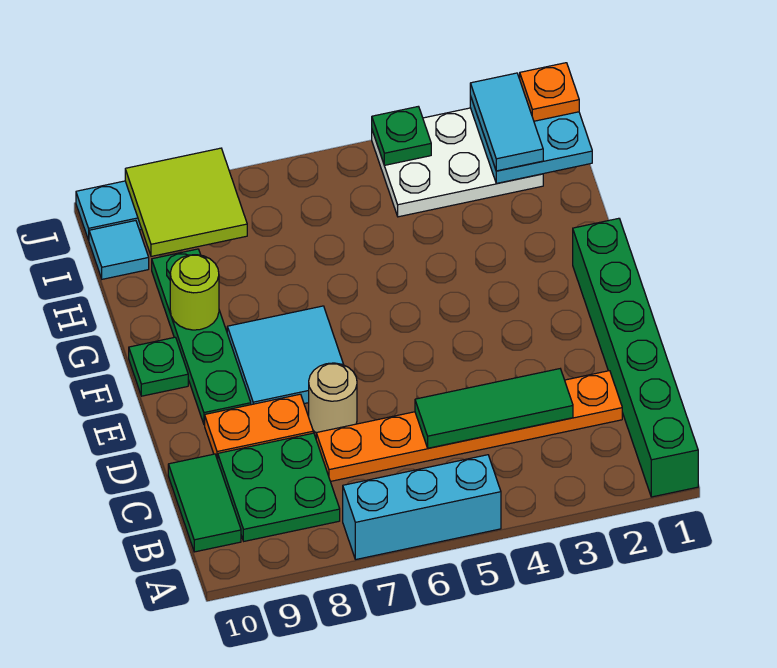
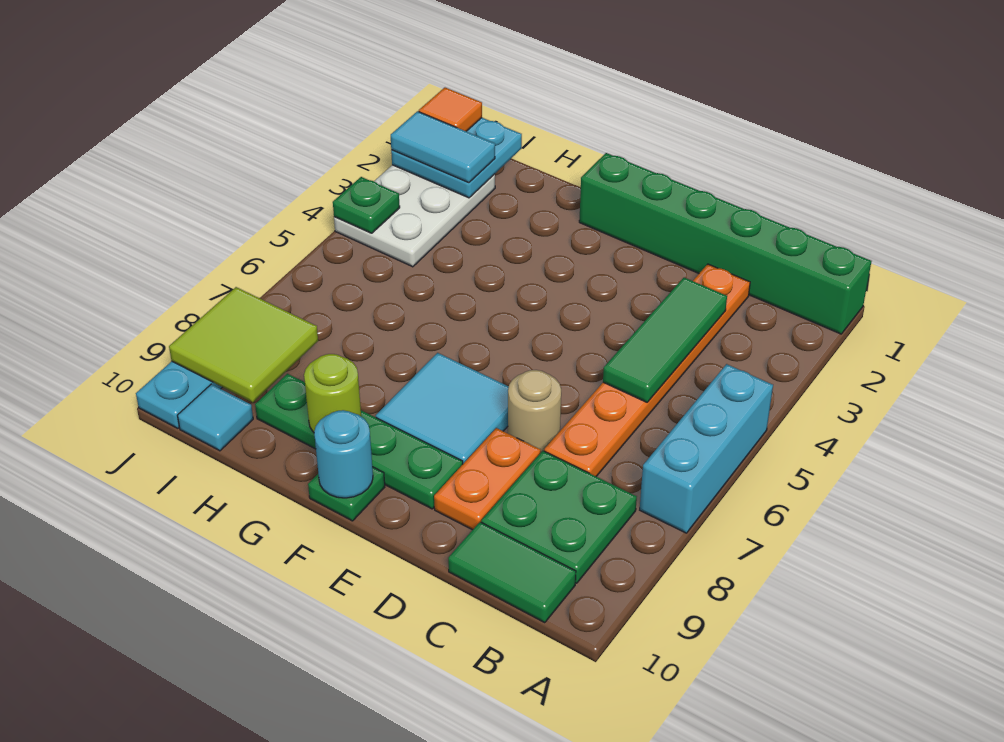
none -> cyan round brick F10 level 2
orange plate J1 level 3 -> orange tile J1 level 3

